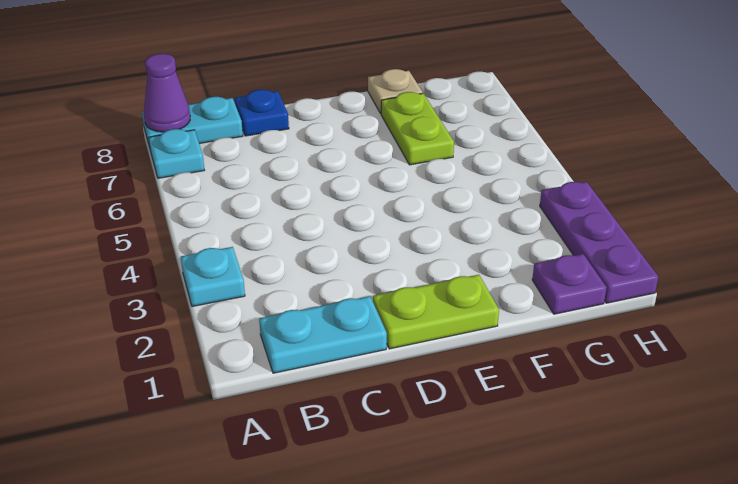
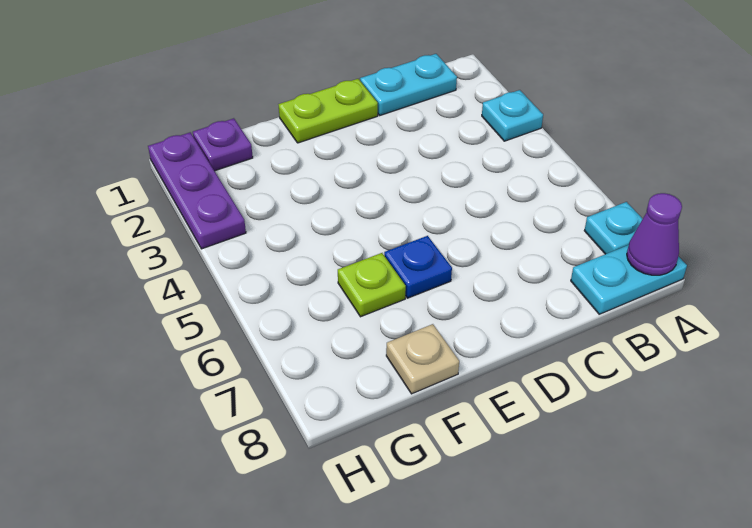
blue plate C8 level 1 -> blue plate E6 level 1
lime plate F6:F7 level 1 -> lime plate F6 level 1

